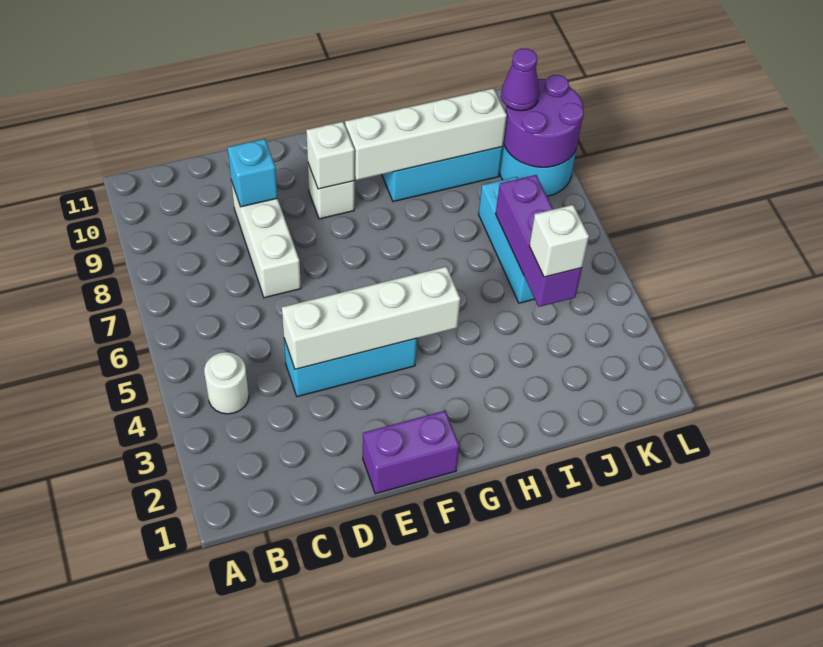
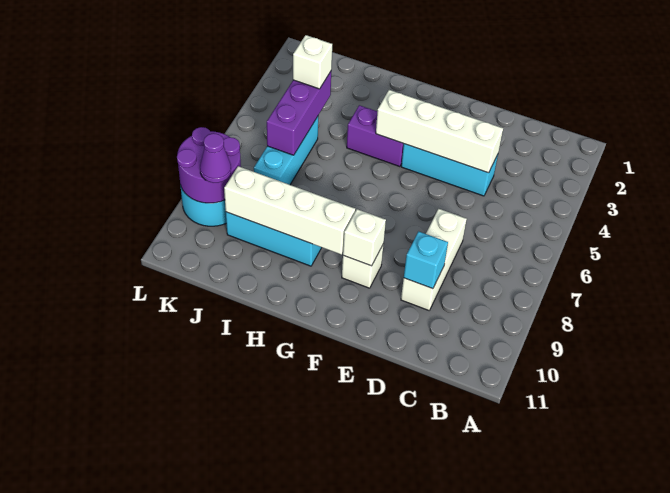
white round brick B4 level 1 -> none
purple brick E1:F1 level 1 -> purple brick G4:H4 level 1

